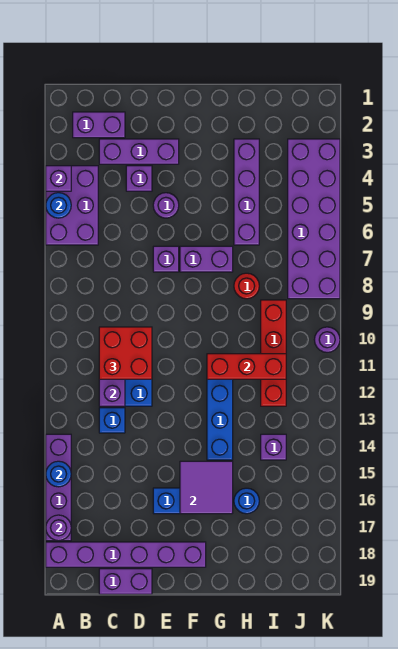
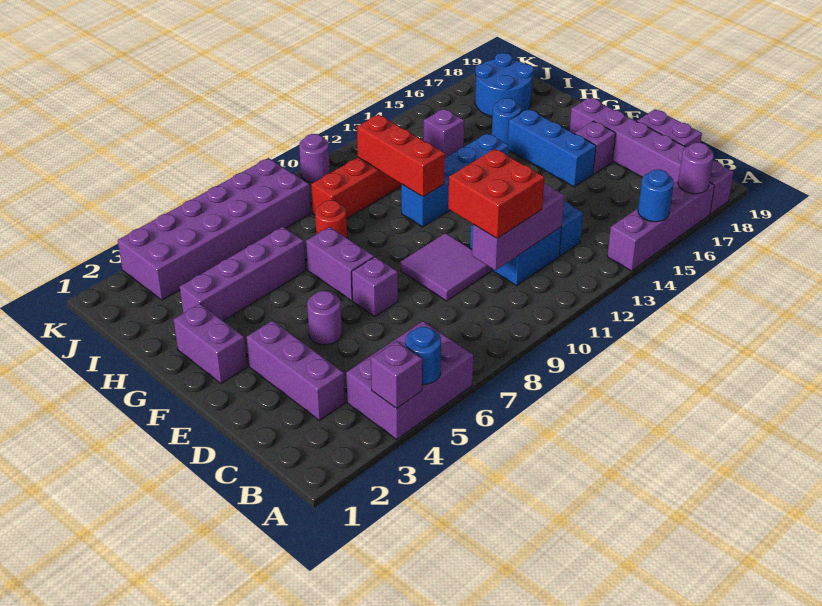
purple brick B2:C2 level 1 -> purple brick F2:G2 level 1
purple brick D4 level 1 -> purple brick E17 level 1
purple tile F15:G16 level 2 -> purple tile D9:E10 level 1
none -> blue round brick I17:J18 level 1

